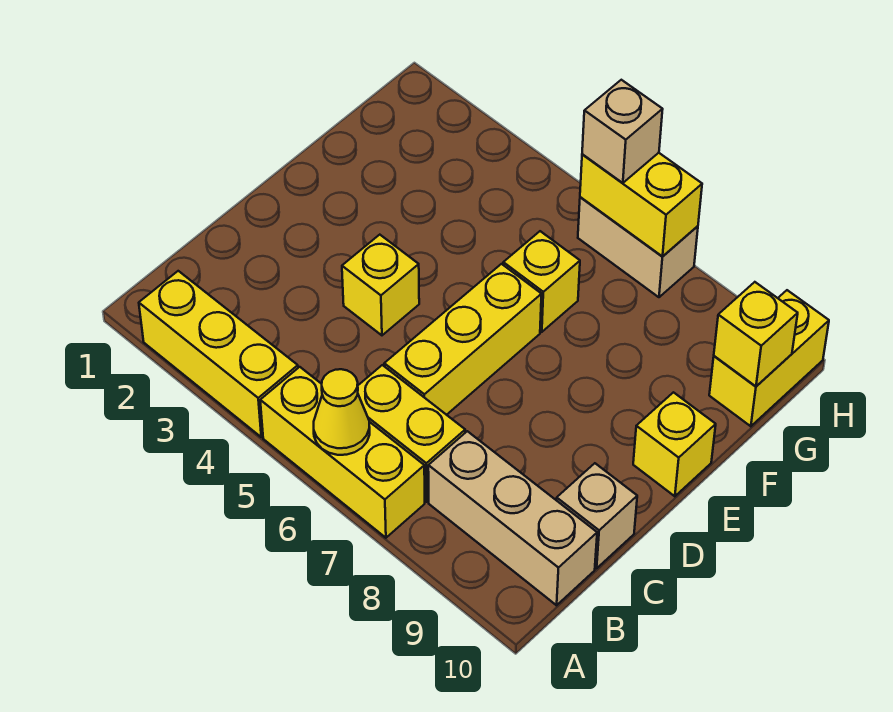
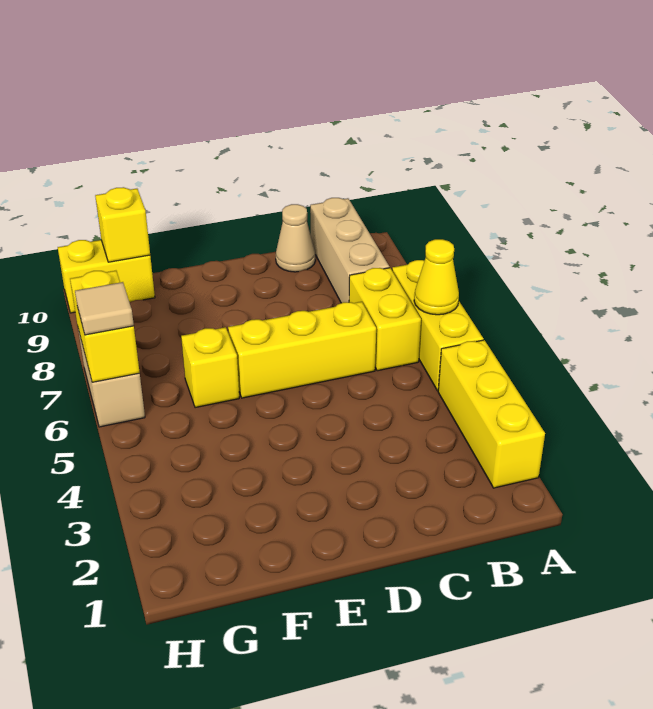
tan brick C10 level 1 -> tan cone C10 level 1
yellow brick D4 level 1 -> none
yellow brick E10 level 1 -> none
tan brick H6 level 3 -> tan tile H6 level 3

